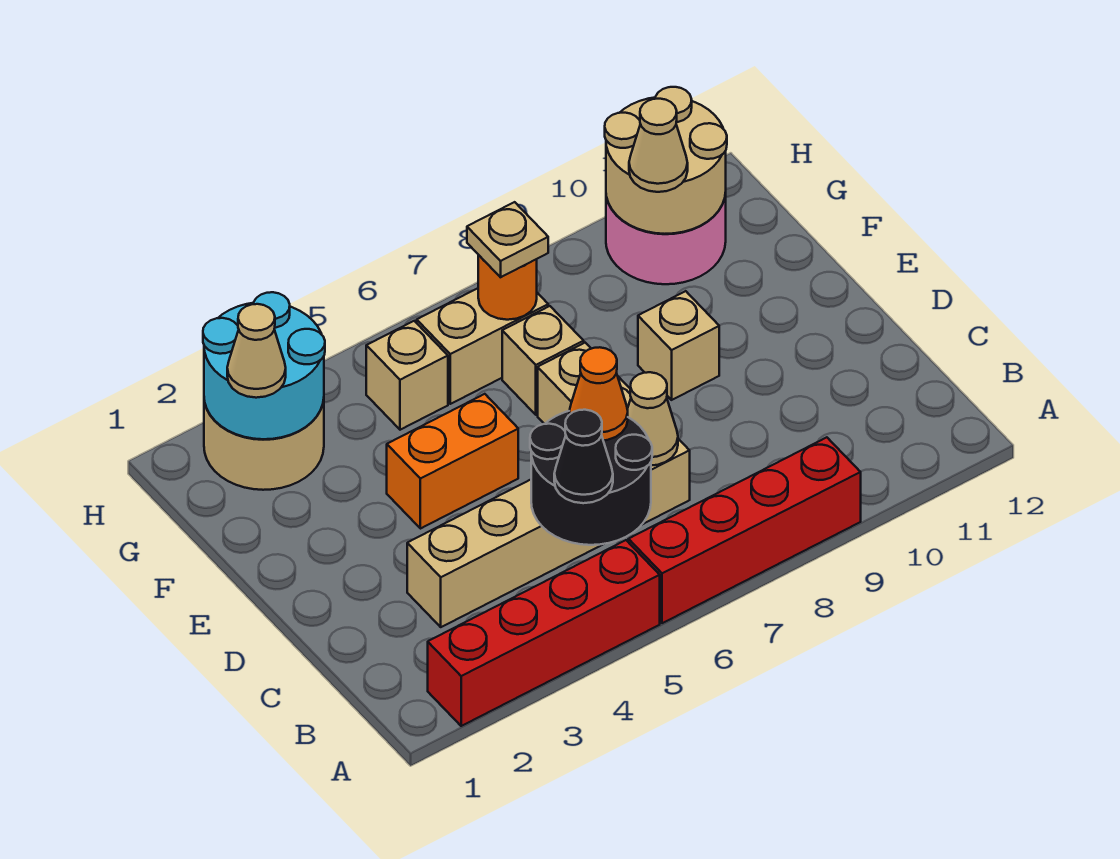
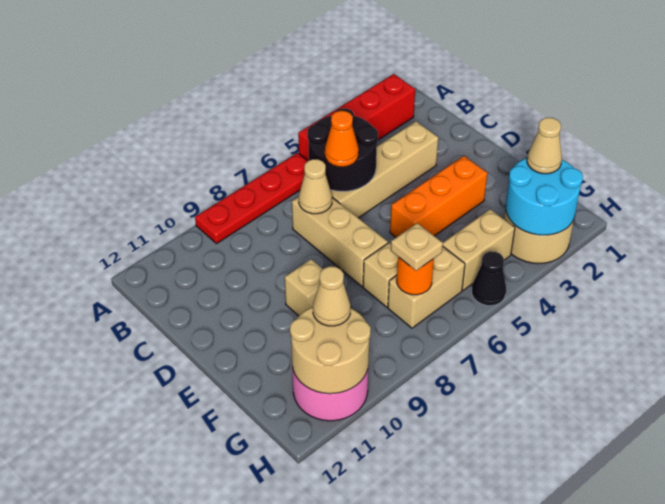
red brick A6:A9 level 1 -> red plate A6:A9 level 1
black cone B5 level 3 -> black cone H5 level 1
orange brick E4:E5 level 1 -> orange brick E3:E5 level 1
tan brick G5 level 1 -> tan brick G4:G5 level 1

